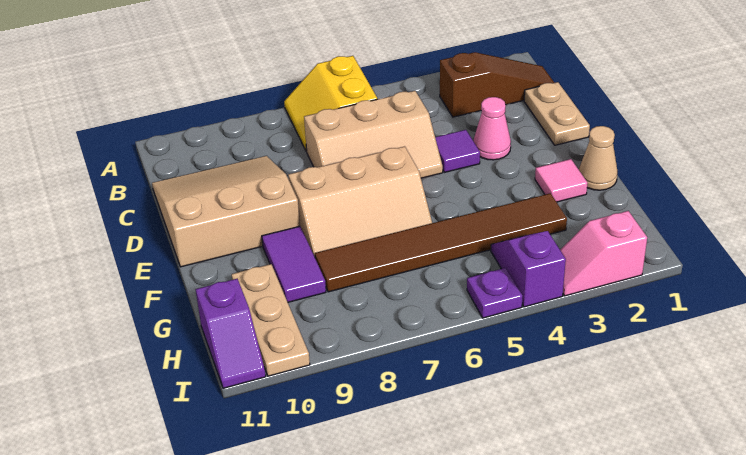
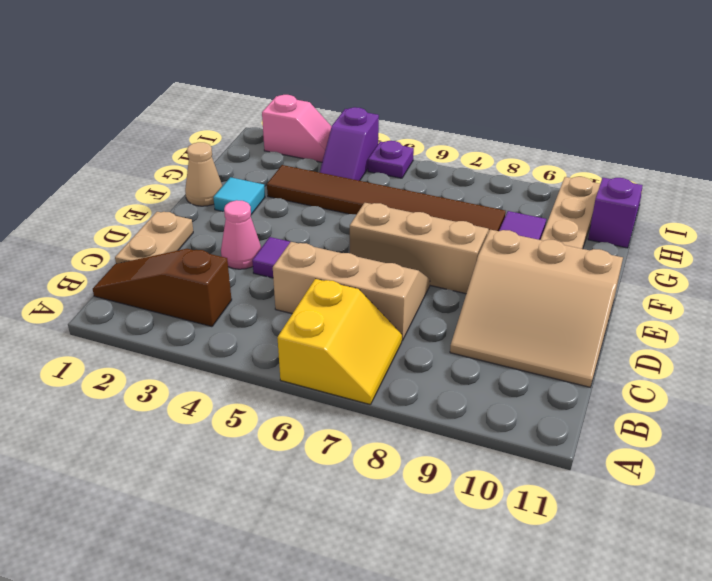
pink tile F2 level 1 -> cyan tile F2 level 1

